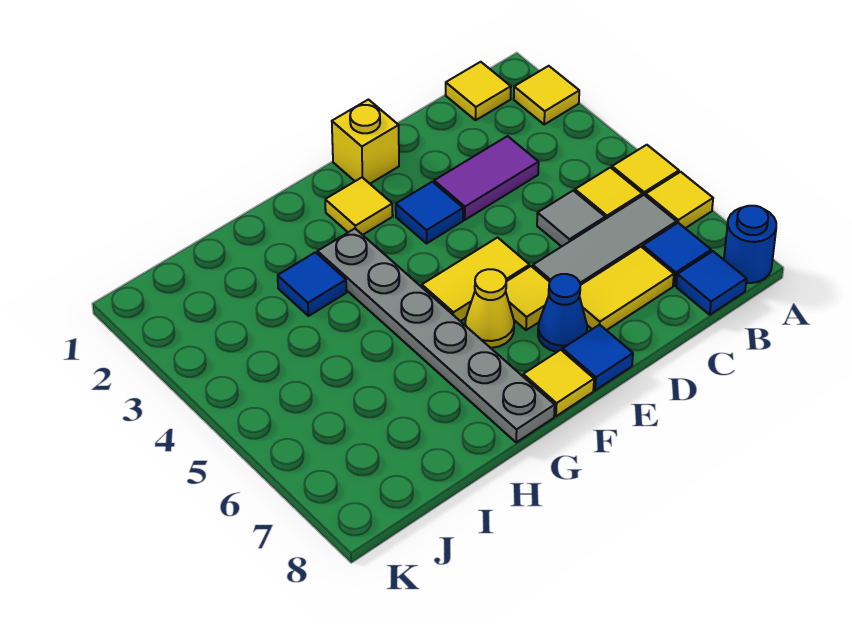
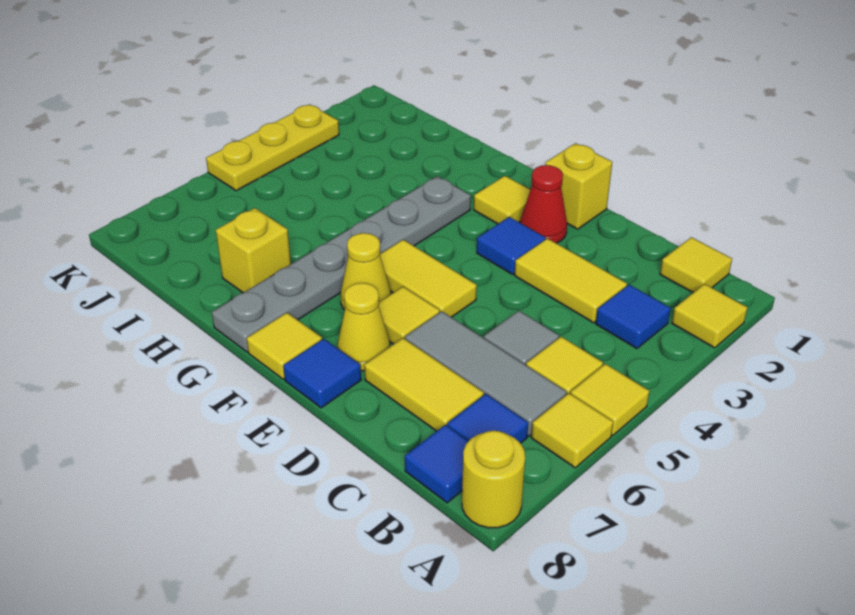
blue round brick A8 level 1 -> yellow round brick A8 level 1
purple tile C3:D3 level 1 -> yellow tile C3:D3 level 1
none -> red cone E2 level 1
blue cone E7 level 1 -> yellow cone E7 level 1
blue tile H3 level 1 -> blue tile B3 level 1
none -> yellow brick H7 level 1
none -> yellow plate K3:K5 level 1

